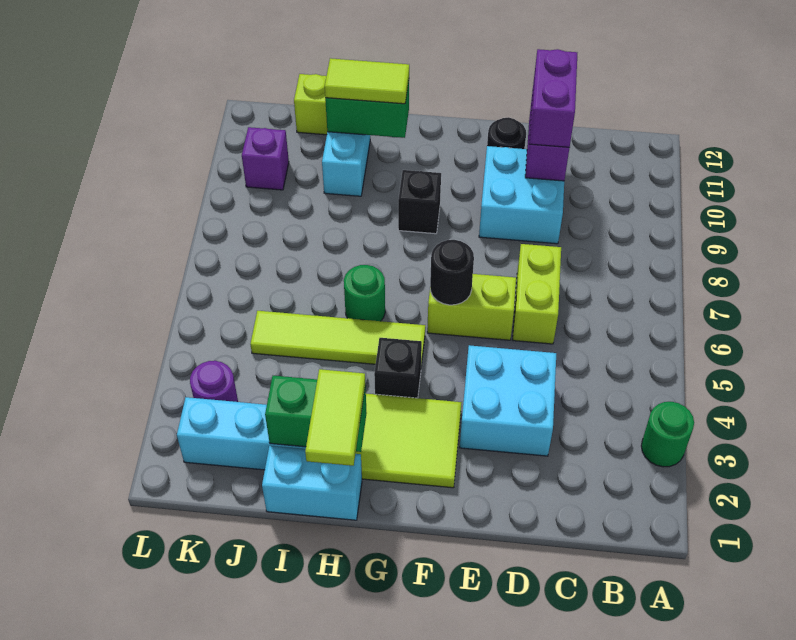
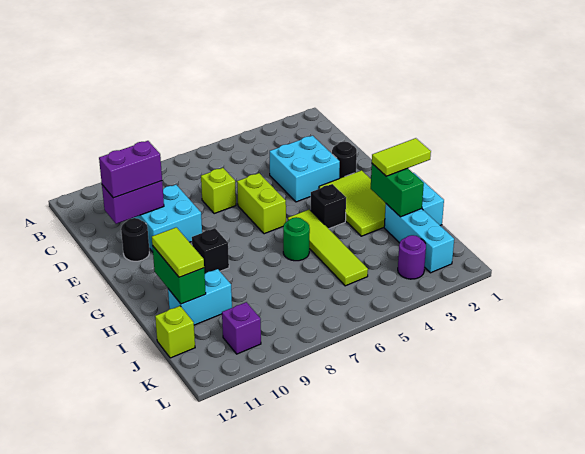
green round brick A3 level 1 -> none
lime brick D6:D7 level 1 -> lime brick D7 level 1
black round brick F6 level 2 -> black round brick E2 level 1

